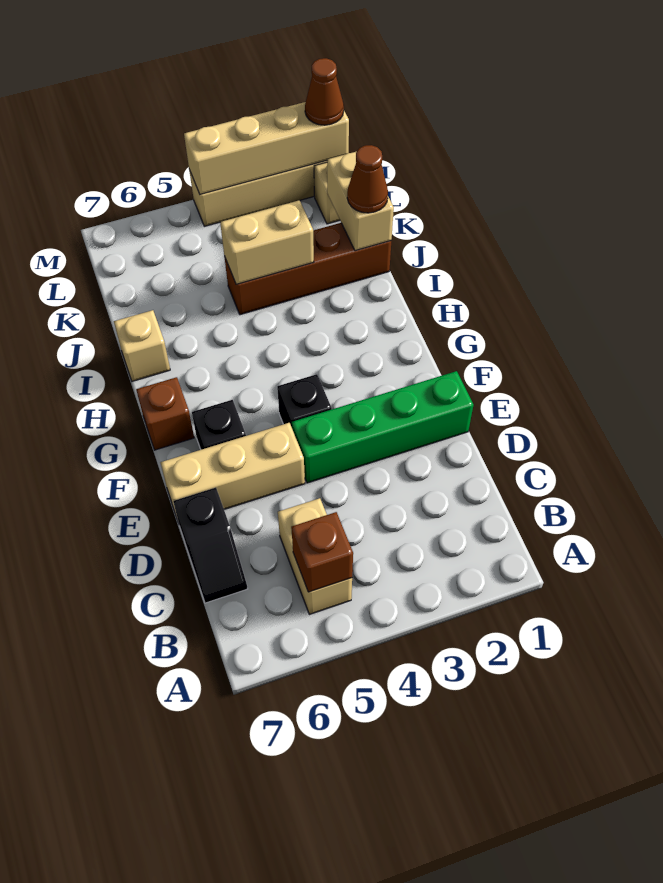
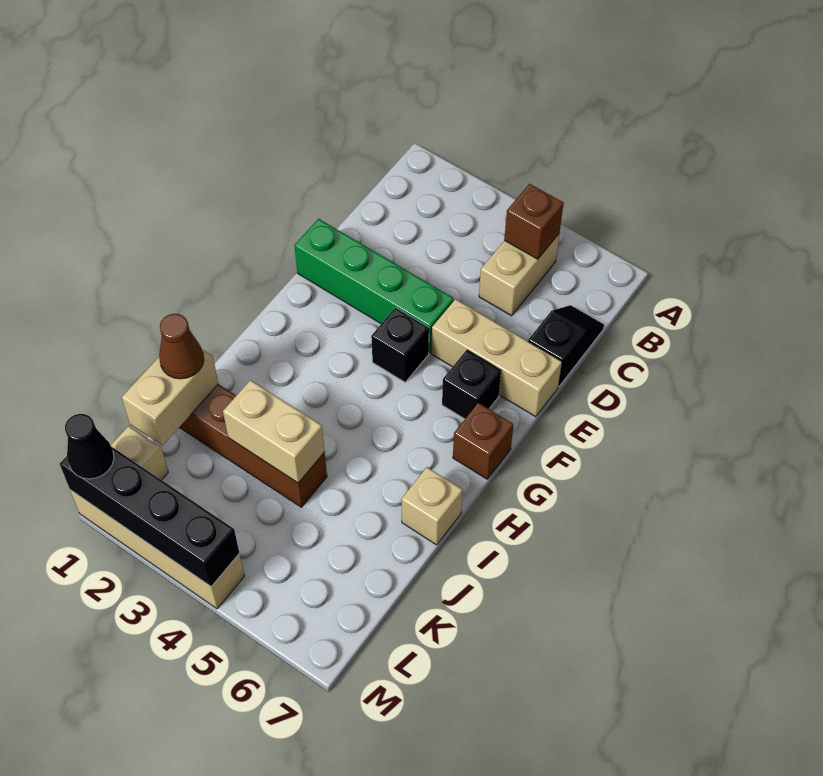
tan brick M1:M4 level 2 -> black brick M1:M4 level 2
brown cone M1 level 3 -> black cone M1 level 3

